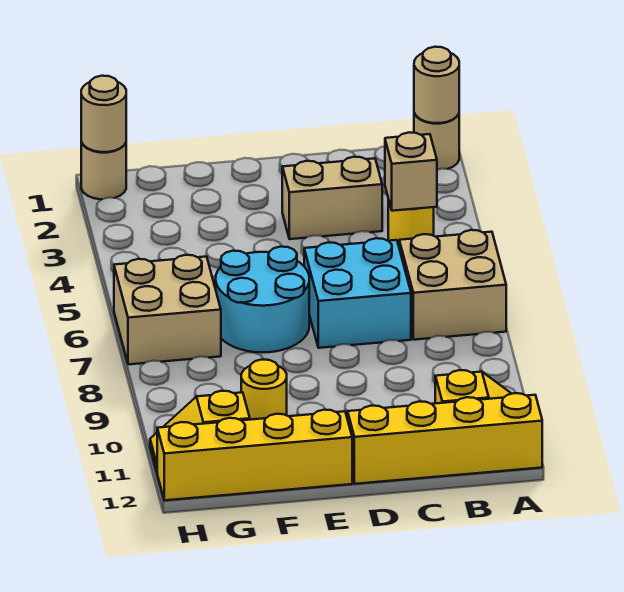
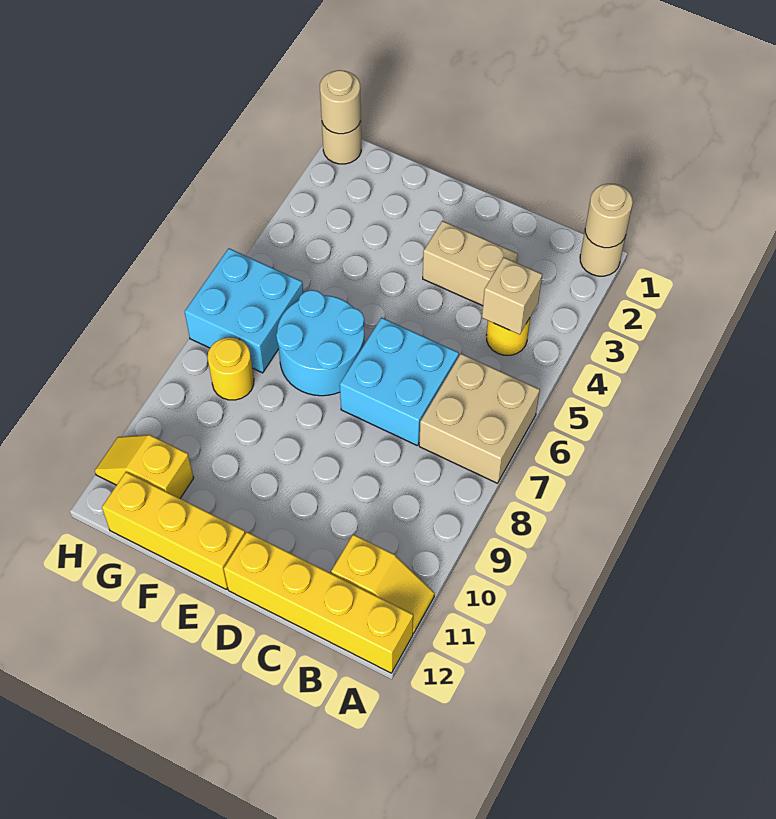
yellow brick E12:H12 level 1 -> yellow brick E12:G12 level 1
yellow round brick F10 level 1 -> yellow round brick G8 level 1
tan brick G6:H7 level 1 -> cyan brick G6:H7 level 1

